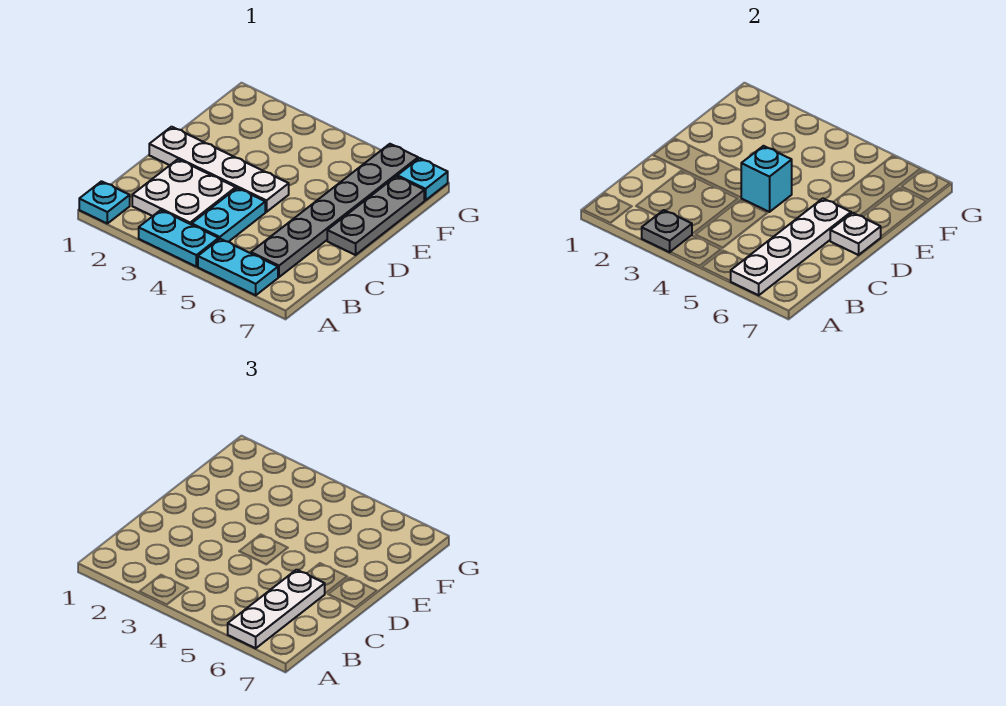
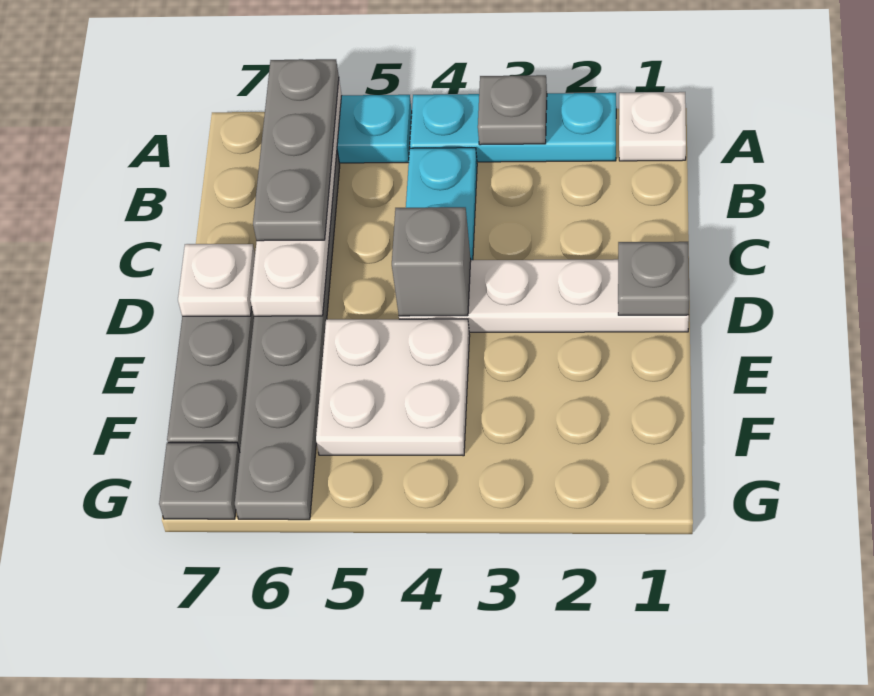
cyan plate A1 level 1 -> white plate A1 level 1
cyan plate A3:A4 level 1 -> cyan plate A2:A4 level 1
white plate A6:C6 level 3 -> grey plate A6:C6 level 3
white plate B2:C3 level 1 -> white plate E4:F5 level 1
none -> grey plate D1 level 2
cyan brick D4 level 2 -> grey brick D4 level 2
cyan plate G7 level 1 -> grey plate G7 level 1

